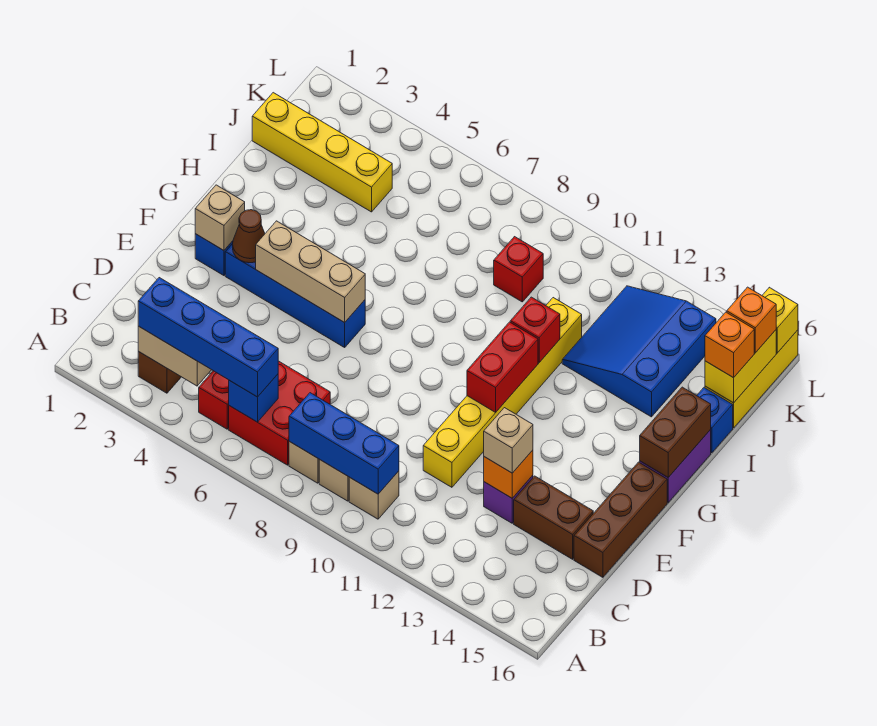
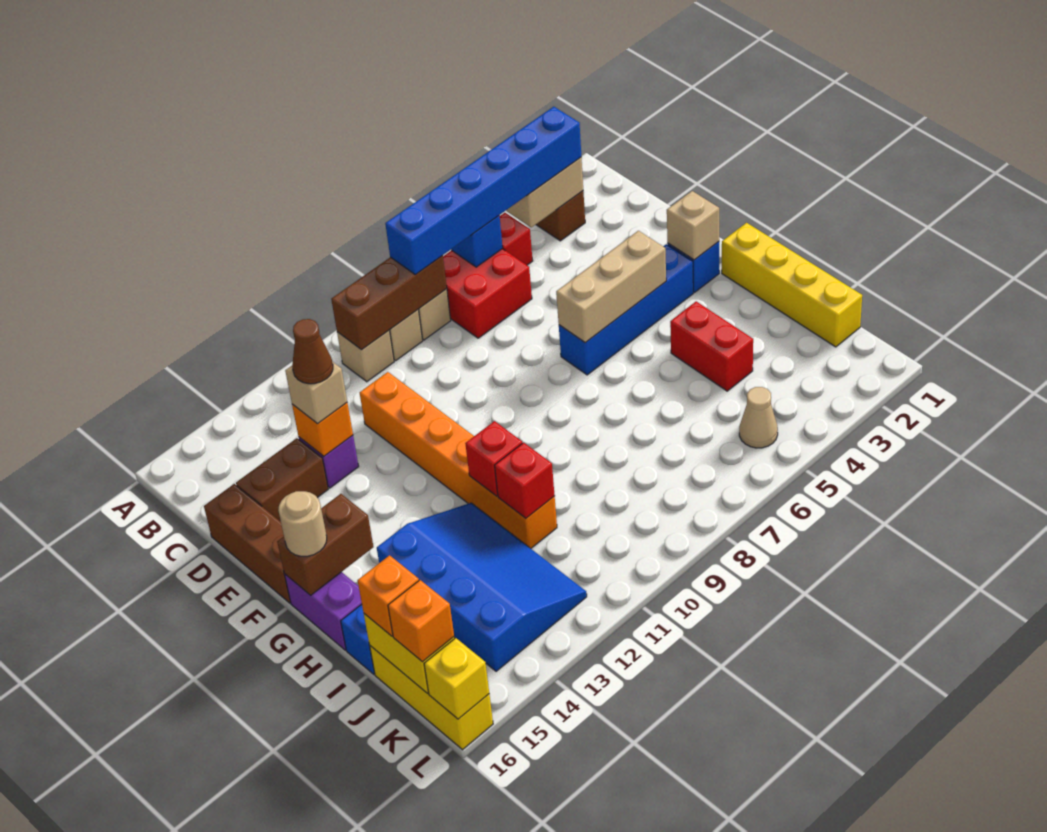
blue brick B3:B6 level 3 -> blue brick B3:B8 level 3
blue brick B8:B10 level 2 -> brown brick B8:B10 level 2
yellow brick D11:I11 level 1 -> orange brick D11:I11 level 1
brown cone F3 level 2 -> brown cone D13 level 4
red brick F11:G11 level 2 -> red brick H4:I4 level 1
brown brick G16:H16 level 2 -> brown brick G15:G16 level 2
none -> tan round brick G16 level 3
blue slope I12:K14 level 1 top 14 -> blue slope H12:K14 level 1 top 14
yellow brick J1:J4 level 1 -> yellow brick G1:J1 level 1
red brick J9 level 1 -> red brick I11 level 2
none -> tan cone K5 level 1

